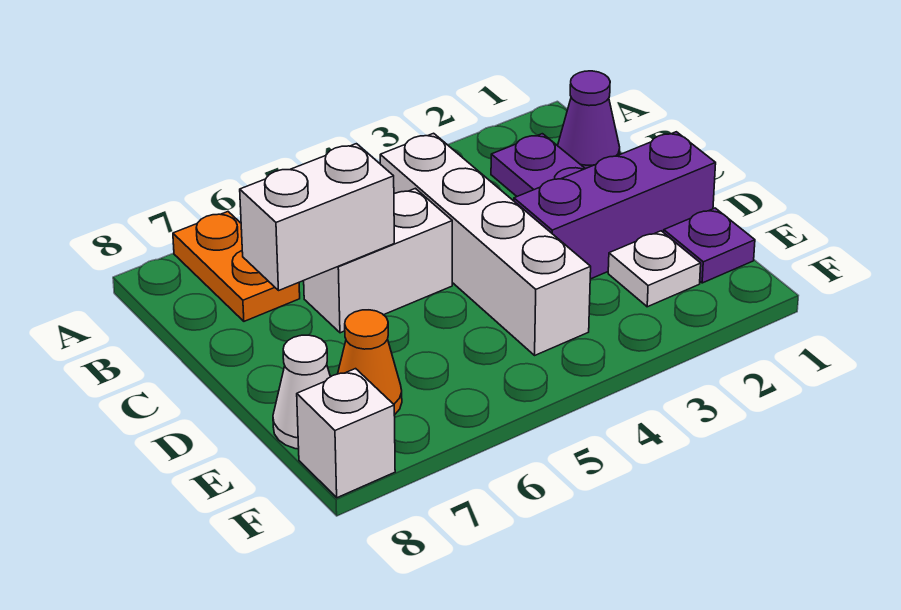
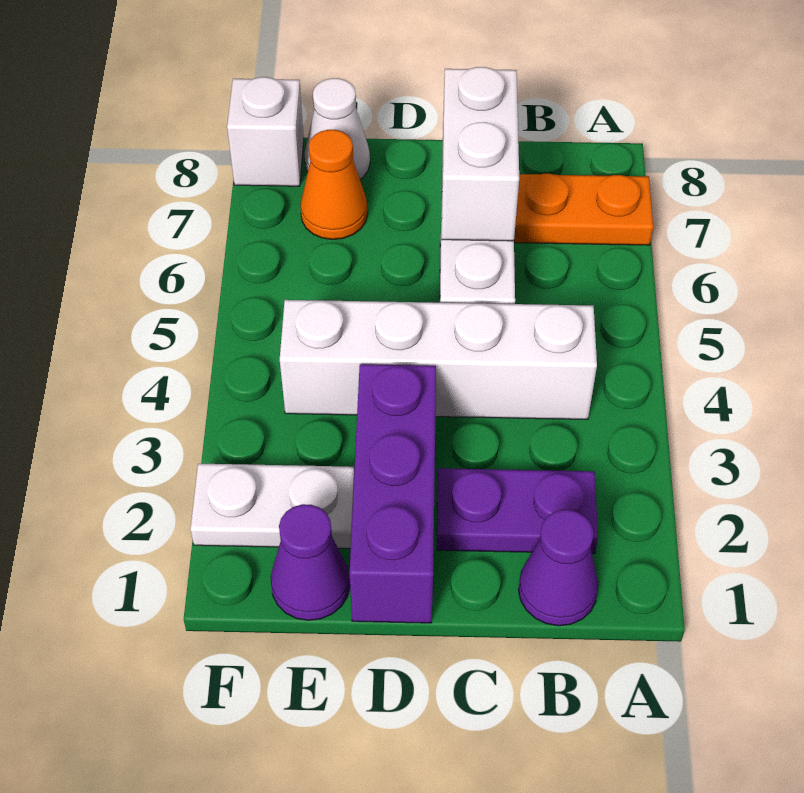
purple plate E1 level 1 -> purple cone E1 level 1
white plate E2 level 1 -> white plate E2:F2 level 1

